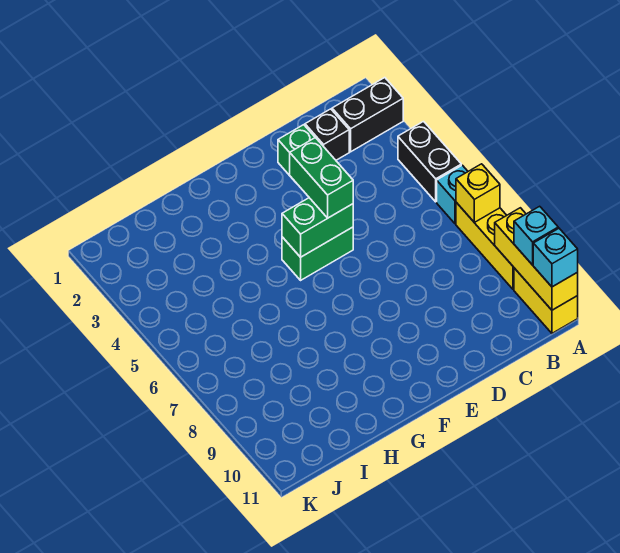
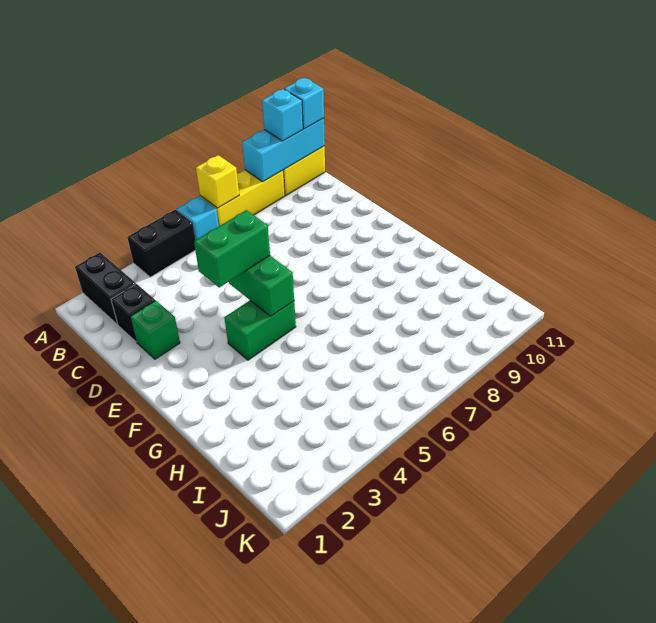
yellow brick A9:A11 level 2 -> cyan brick A9:A11 level 2
green brick E5:F5 level 1 -> green brick F4:F5 level 1

